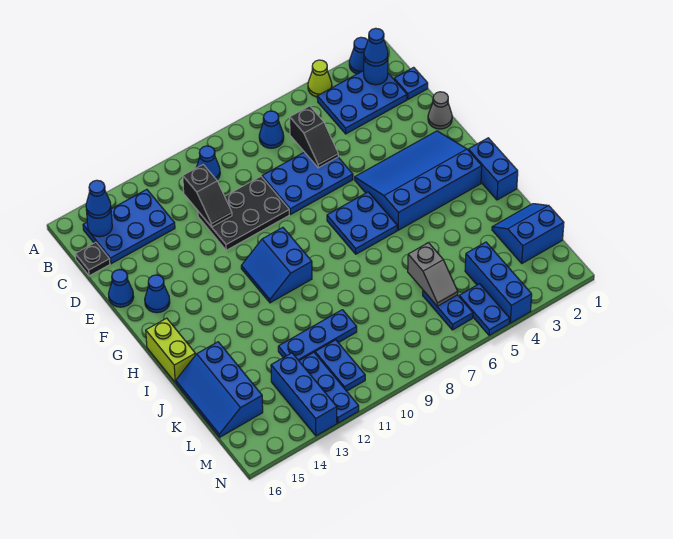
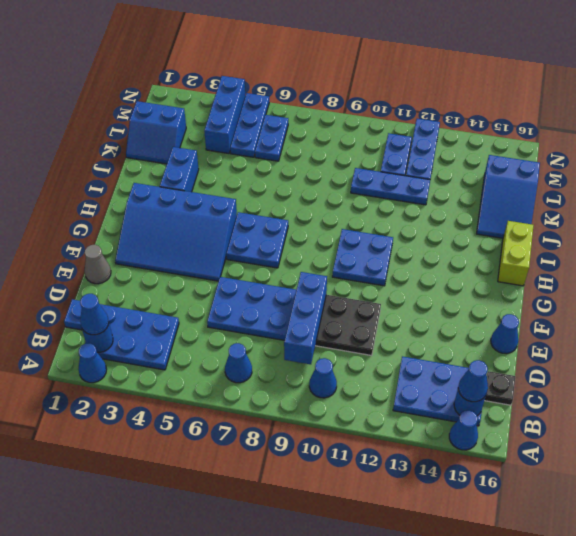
lime cone A4 level 1 -> none
black slope C6:D6 level 2 top C -> none
black slope C11:D11 level 2 top C -> none
blue cone F15 level 1 -> blue cone A15 level 1
blue slope G10:H11 level 1 top 10 -> blue plate G10:H11 level 1
blue brick H1:I1 level 1 -> blue brick I3:J3 level 1
blue slope J15:L16 level 1 top 15 -> blue slope J15:L16 level 1 top L
grey slope K6:L6 level 2 top K -> none
blue brick L13:N13 level 1 -> blue brick C9:E9 level 2
blue plate M5:N5 level 1 -> blue plate L5:N5 level 1

